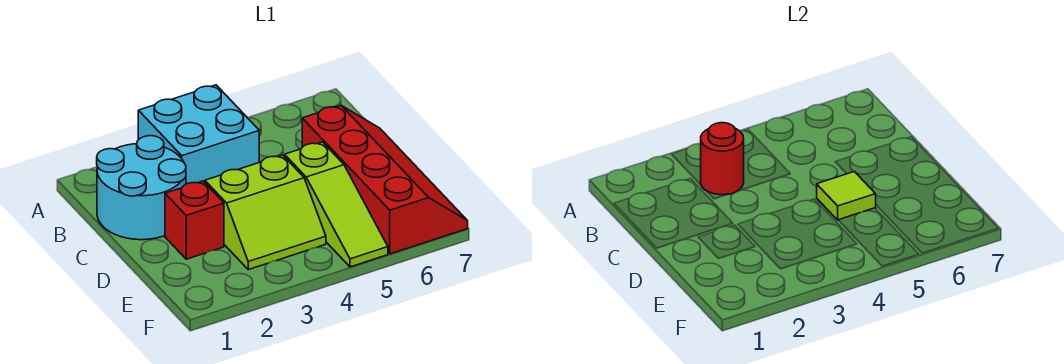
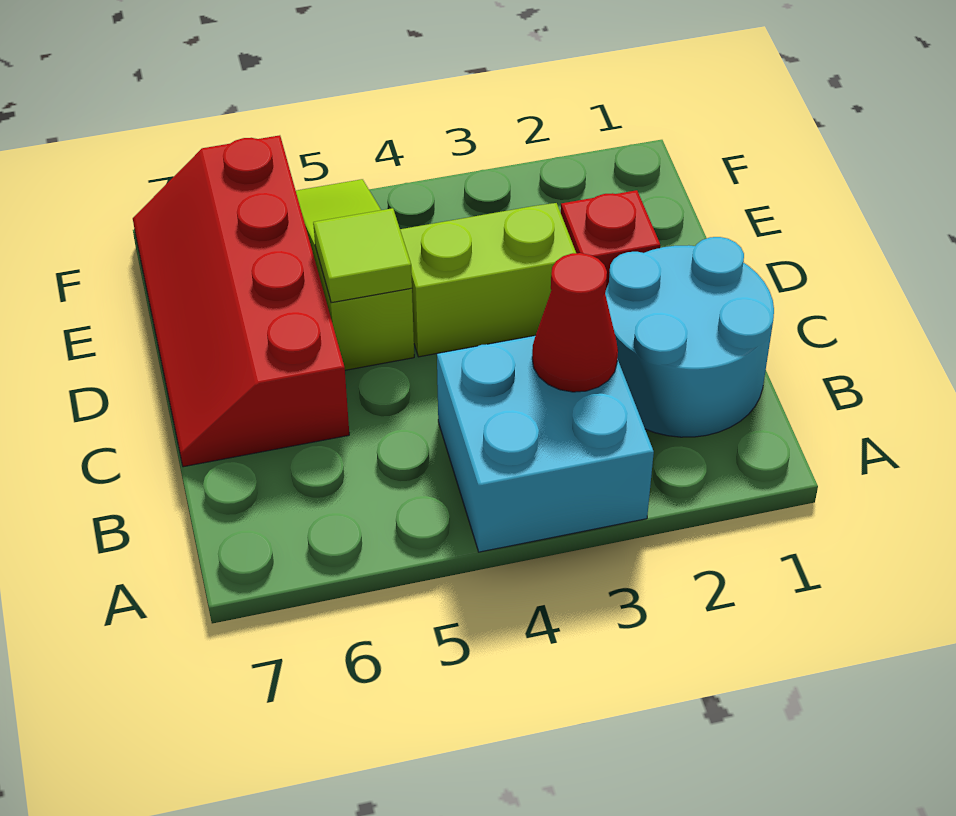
red round brick B3 level 2 -> red cone B3 level 2

